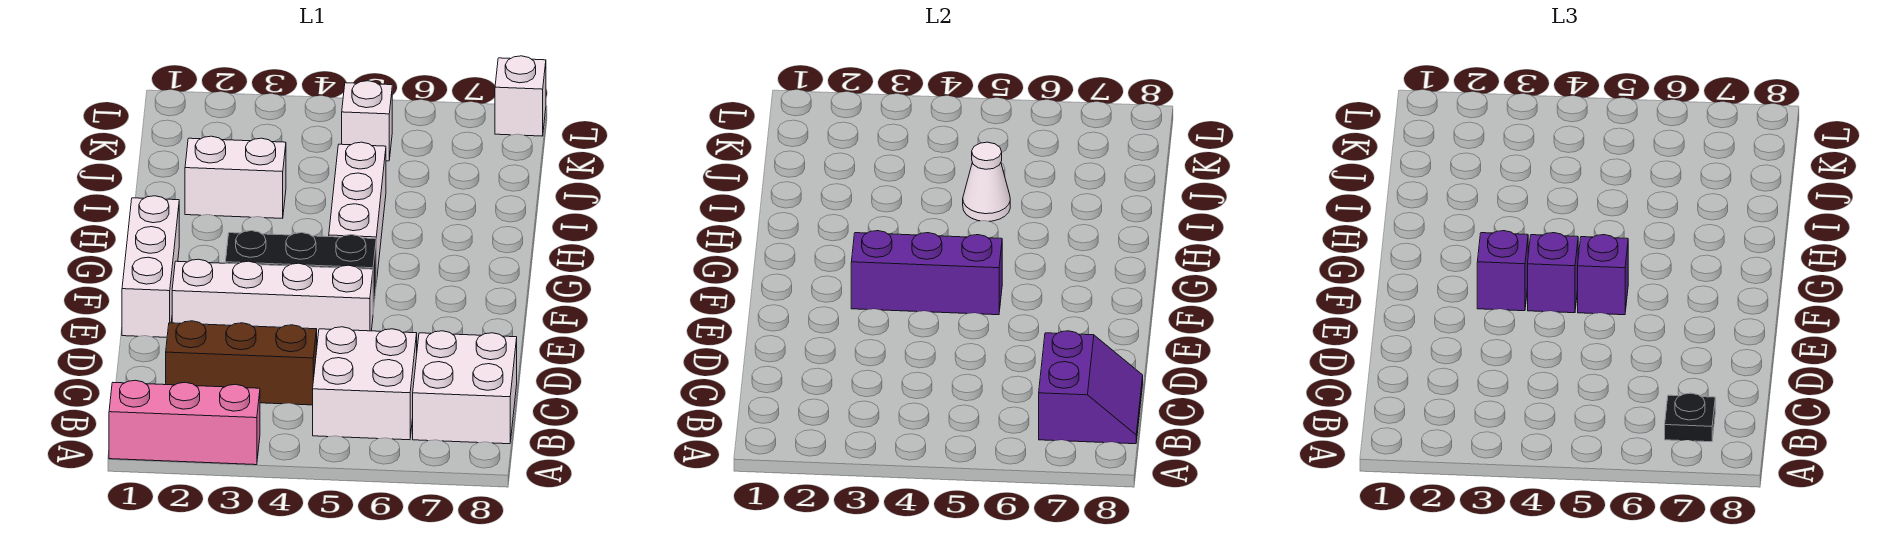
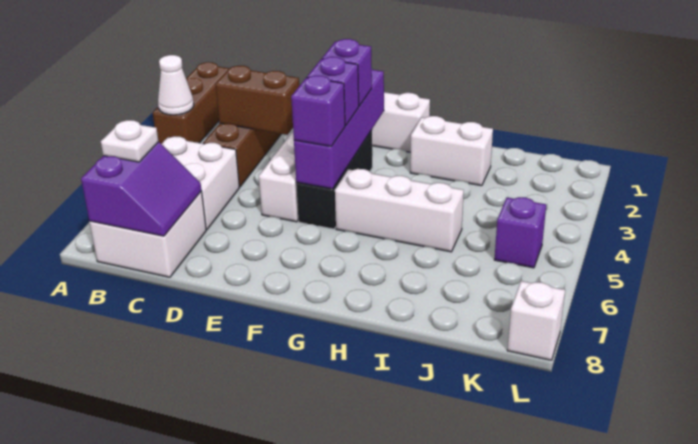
pink brick A1:A3 level 1 -> brown brick A1:A3 level 1
purple slope B7:C8 level 2 top 7 -> purple slope B7:C8 level 2 top B
black plate B7 level 3 -> white plate B7 level 3
none -> brown brick C3:D3 level 2
purple brick F3:F5 level 2 -> purple brick F2:F5 level 2
white brick I2:I3 level 1 -> white brick H2:I2 level 1
white cone I5 level 2 -> white cone A3 level 2
white brick K5 level 1 -> purple brick K5 level 1

